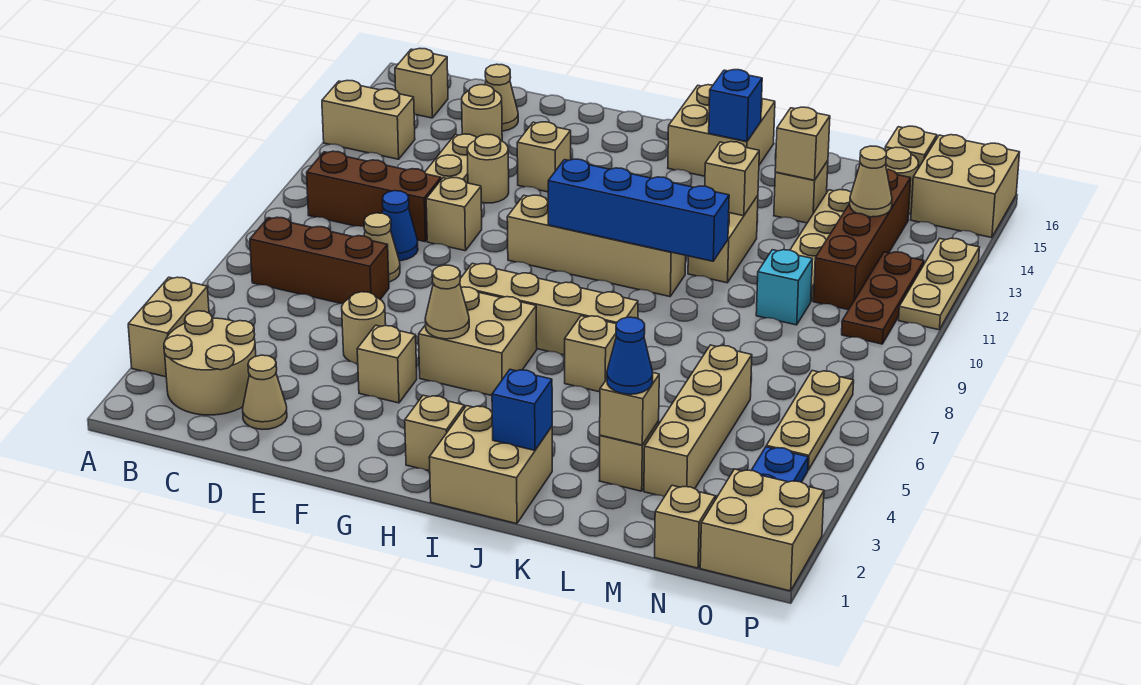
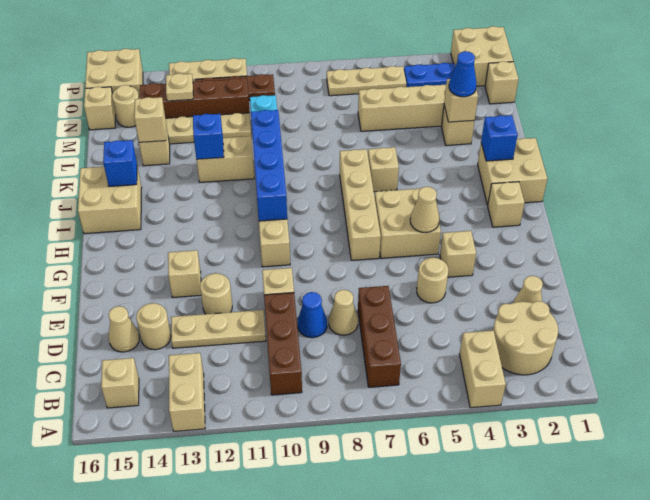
tan brick A3:A4 level 1 -> tan brick A4:B4 level 1
tan brick K12 level 2 -> blue brick K12 level 2
tan cone N13 level 2 -> tan plate N13 level 2

